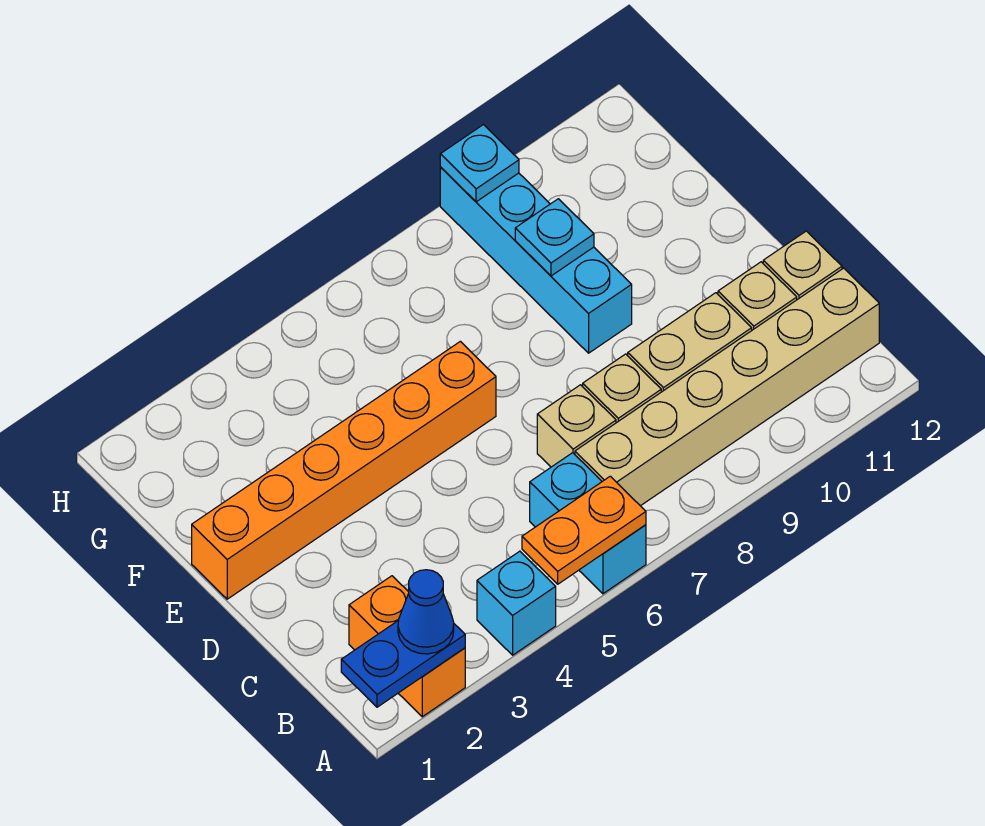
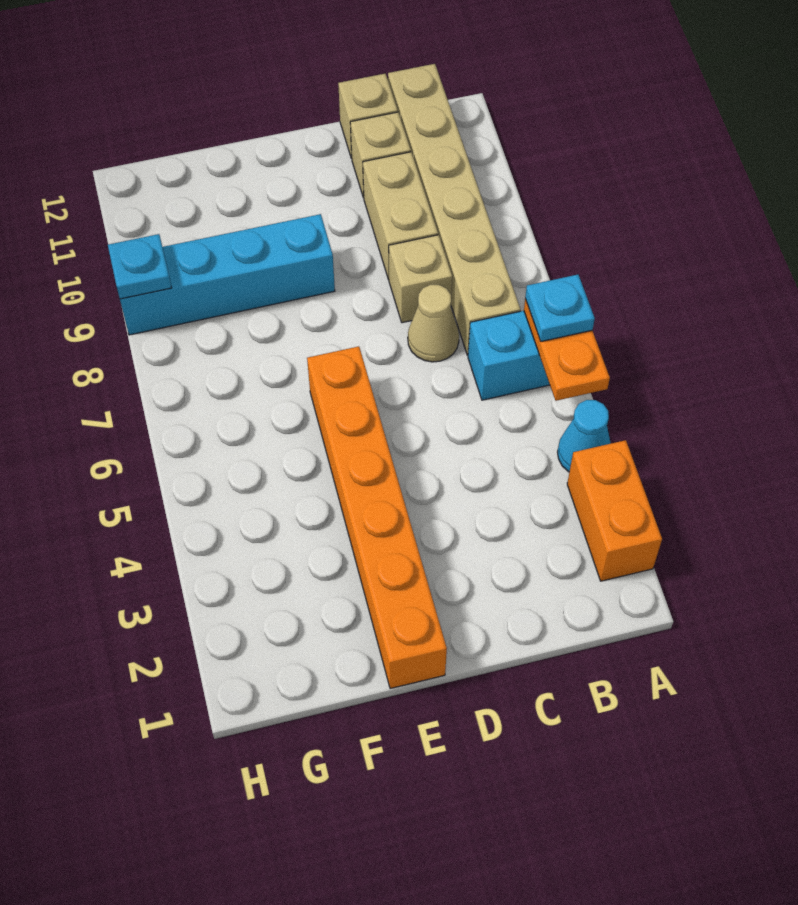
blue plate A1:A2 level 2 -> none
orange brick A2:B2 level 1 -> orange brick A2:A3 level 1
blue cone A2 level 3 -> none
cyan brick A4 level 1 -> cyan cone A4 level 1
tan brick C7 level 1 -> tan cone C7 level 1
cyan plate F9 level 2 -> cyan plate A6 level 3

